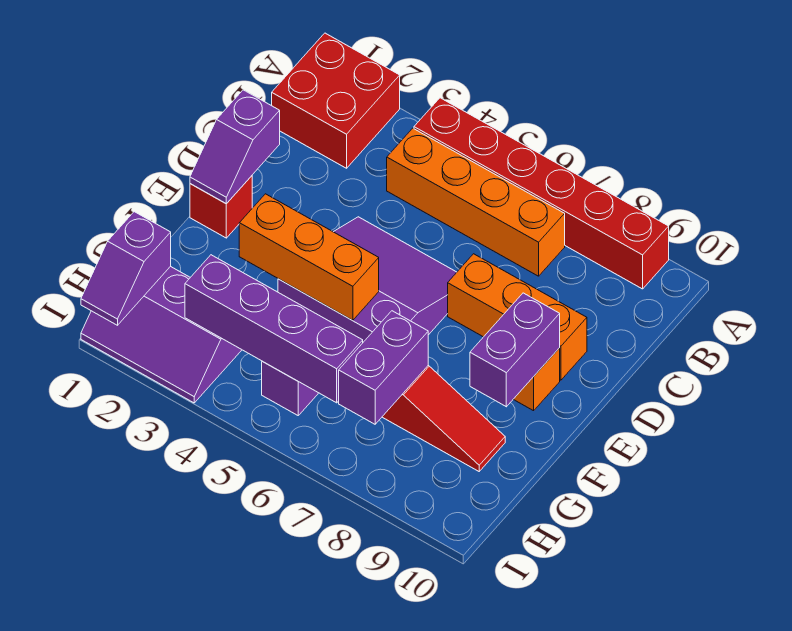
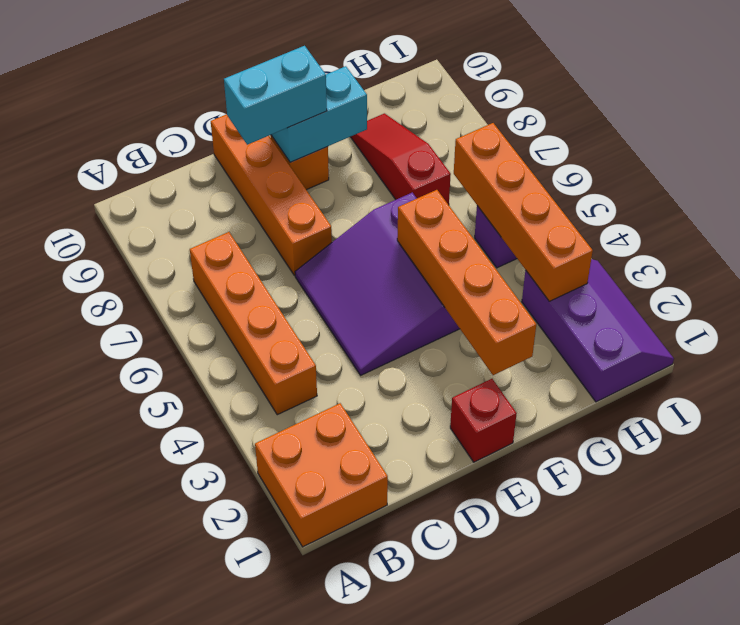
red brick A1:B2 level 1 -> orange brick A1:B2 level 1
red brick A4:A9 level 1 -> none
purple slope D1:E1 level 2 top D -> none
orange brick D7:D9 level 1 -> orange brick D7:D10 level 1
none -> cyan brick D9:E9 level 3
purple brick E9:F9 level 2 -> cyan brick E9:F9 level 2
orange brick F3:F5 level 2 -> orange brick F2:F5 level 2
purple brick G7:H7 level 2 -> none
purple slope H1:I1 level 2 top H -> none
purple brick H3:H6 level 2 -> orange brick H3:H6 level 2

